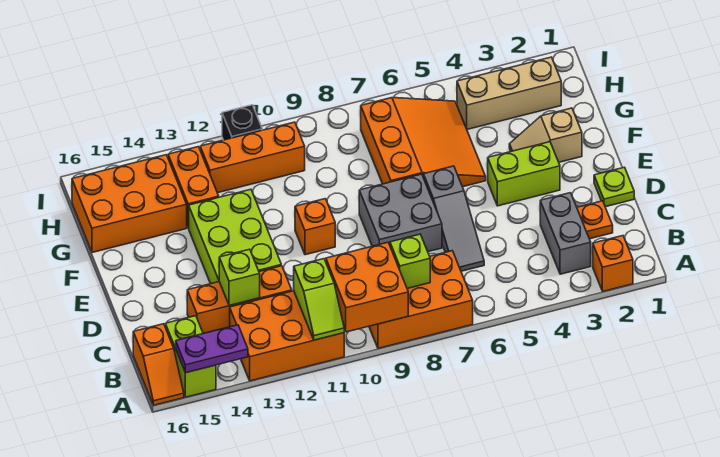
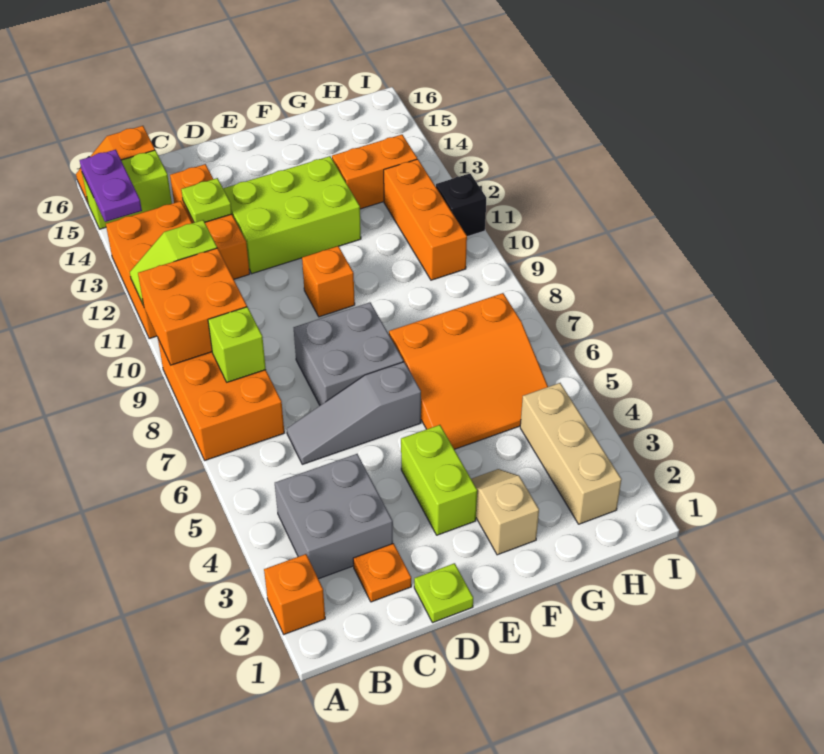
grey brick B3:C3 level 1 -> grey brick B3:C4 level 1
lime brick C13 level 2 -> lime plate C13 level 2
orange brick G14:H16 level 1 -> none

